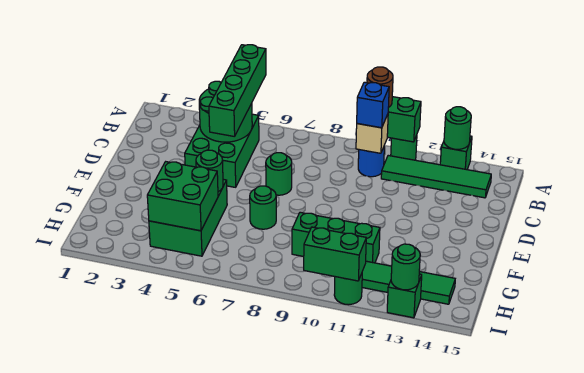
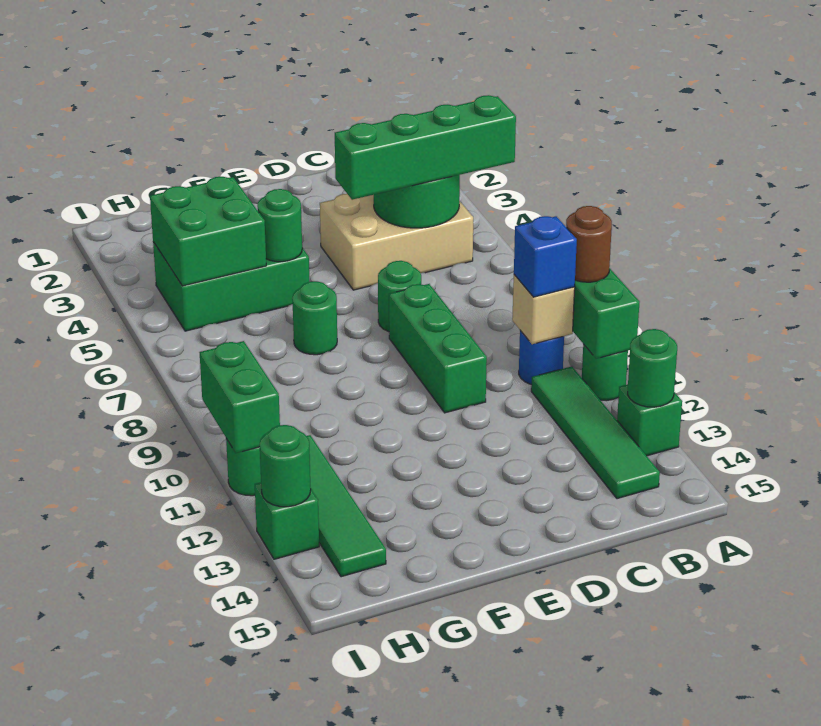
green brick B4:D5 level 1 -> tan brick B4:D5 level 1
green brick G9:G11 level 1 -> green brick D8:D10 level 1

